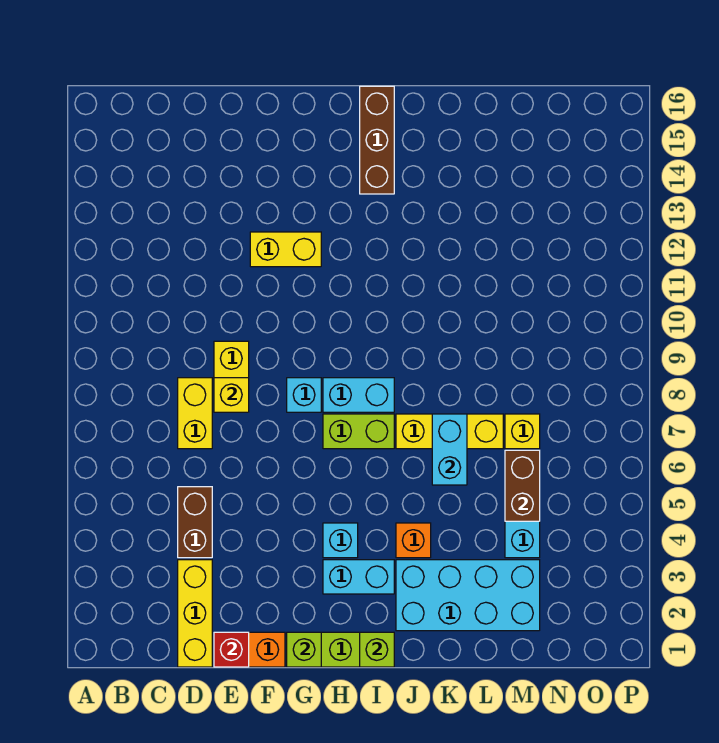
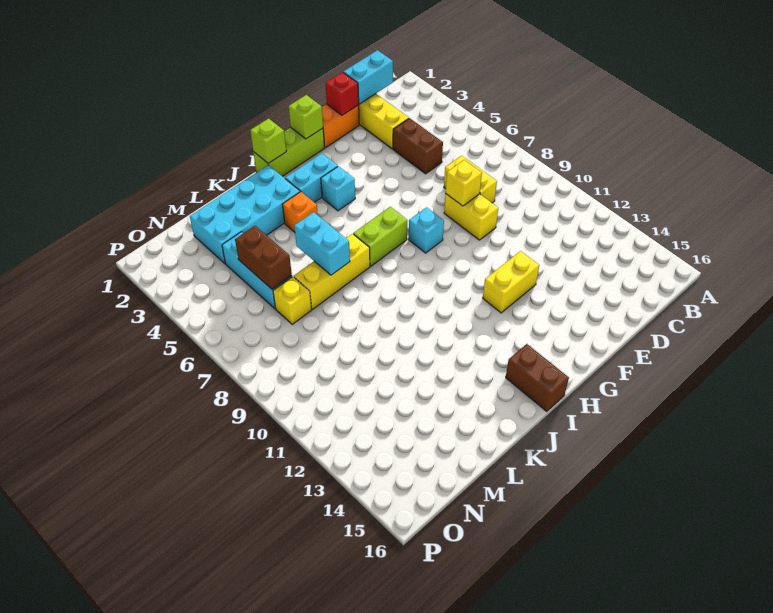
cyan brick H8:I8 level 1 -> cyan brick C1:D1 level 2
brown brick I14:I16 level 1 -> brown brick I15:I16 level 1

